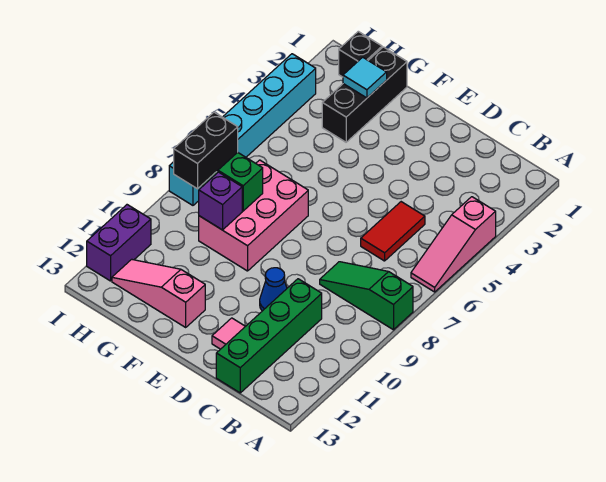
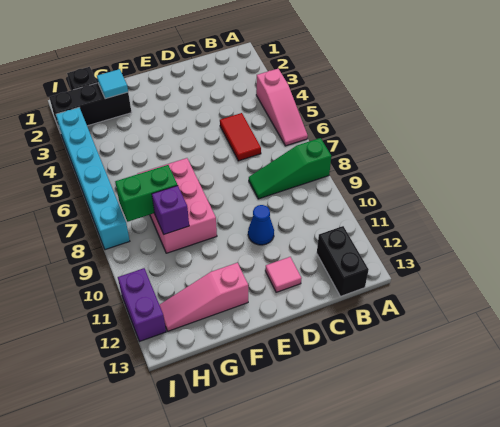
green brick C10:C13 level 1 -> none
black brick G1:G3 level 1 -> black brick G2:I2 level 1
black brick H8:H9 level 3 -> black brick B12:B13 level 1

